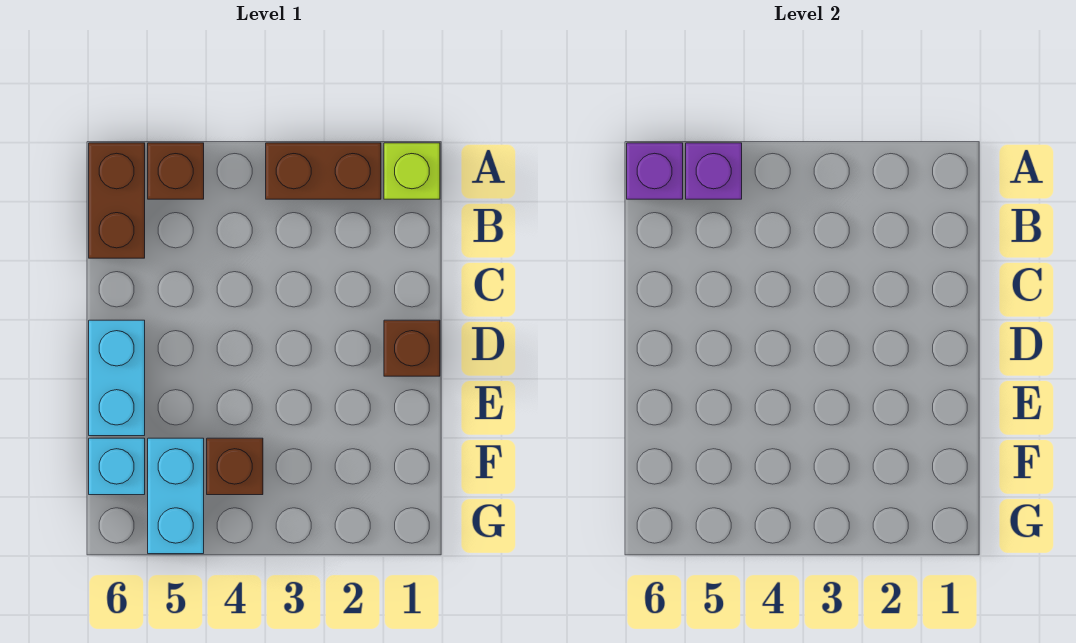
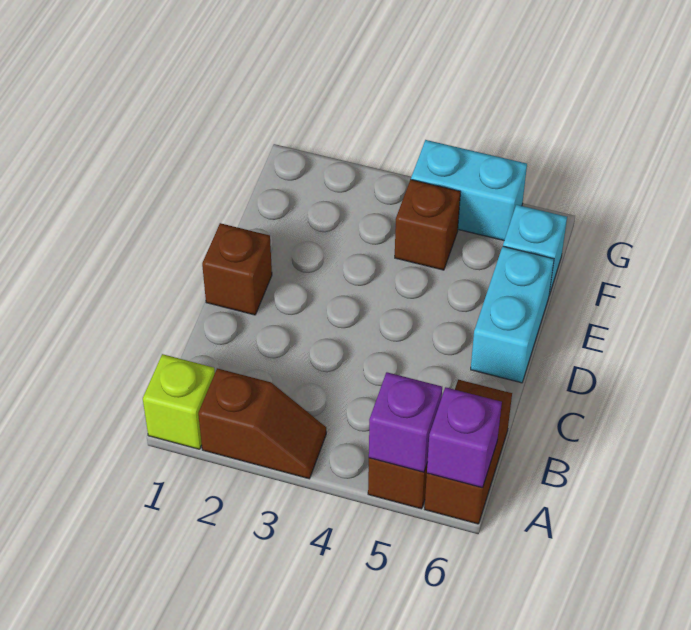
brown brick A2:A3 level 1 -> brown slope A2:A3 level 1 top 2
cyan brick F5:G5 level 1 -> cyan brick G4:G5 level 1

